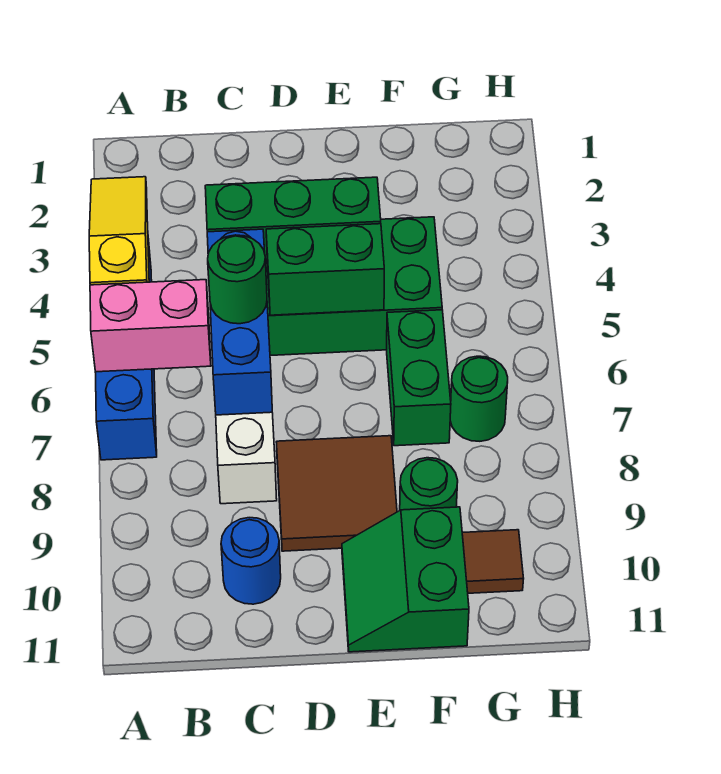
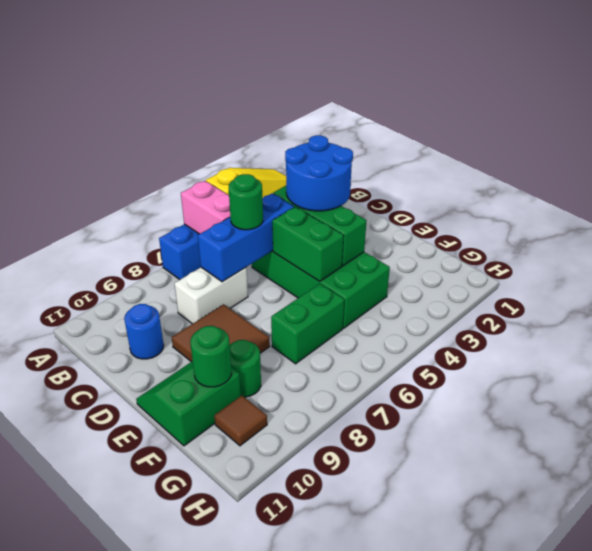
none -> blue round brick C3:D4 level 3
green round brick G7 level 1 -> green round brick F10 level 2

